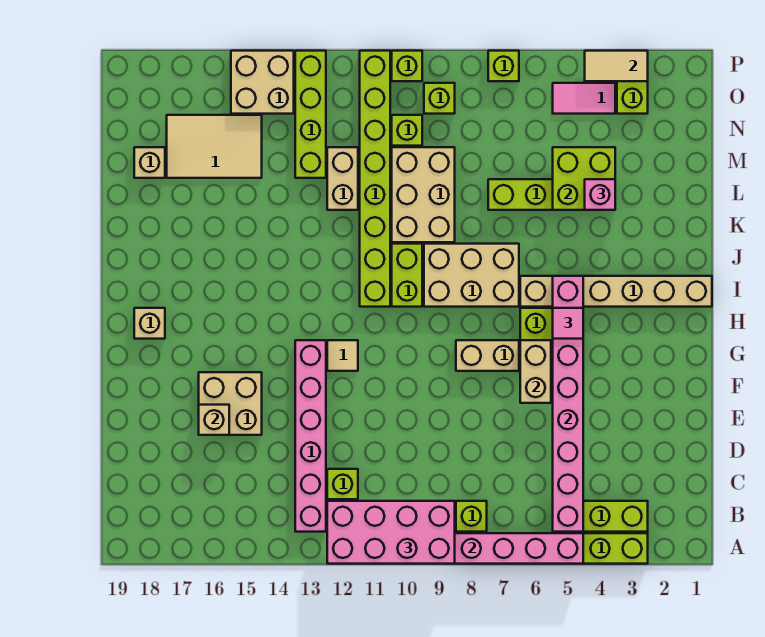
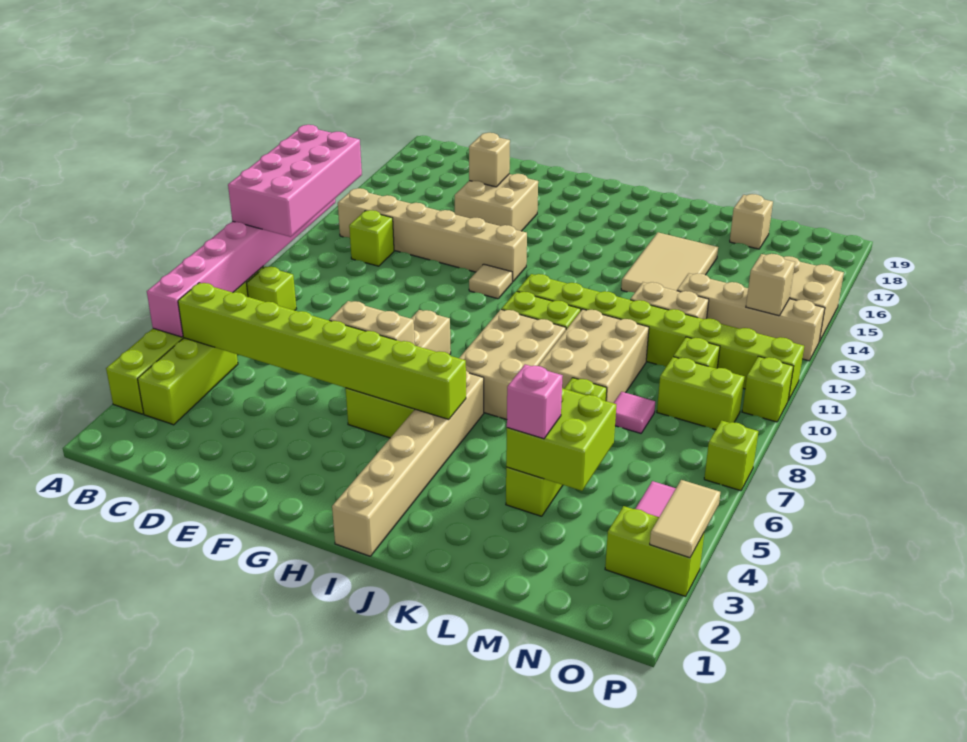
pink brick B5:I5 level 2 -> lime brick B5:I5 level 2
pink brick B13:G13 level 1 -> tan brick B13:G13 level 1
pink tile H5 level 3 -> pink tile M8 level 1
tan brick H18 level 1 -> tan brick O13 level 2
tan brick K9:M10 level 1 -> tan brick K8:L10 level 1
lime brick M13:P13 level 1 -> tan brick M13:P13 level 1
tan tile M15:N17 level 1 -> tan tile K14:L16 level 1
lime brick O9 level 1 -> lime brick N9:O9 level 1

